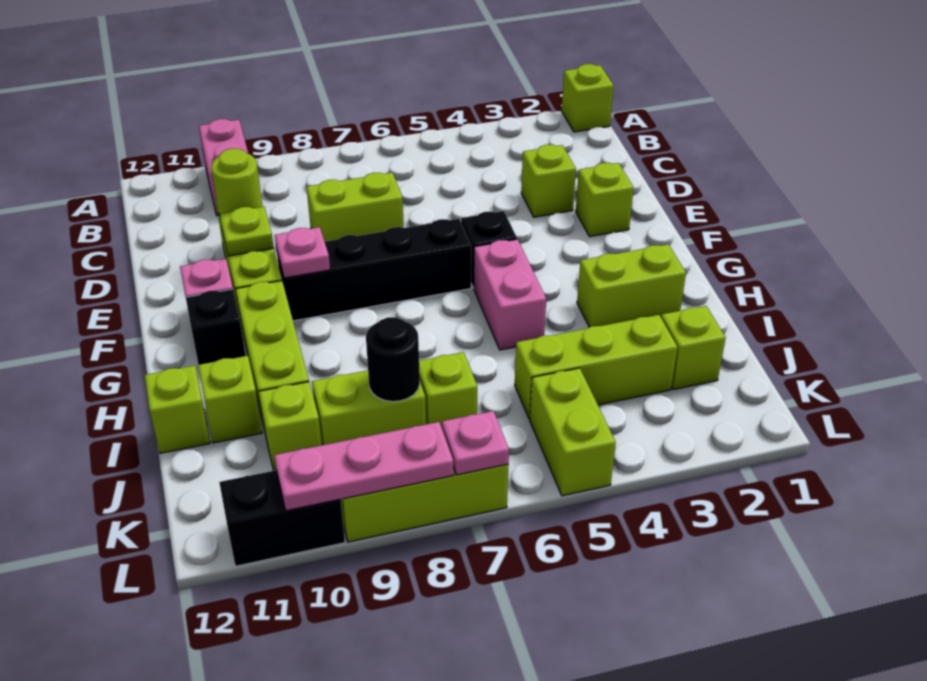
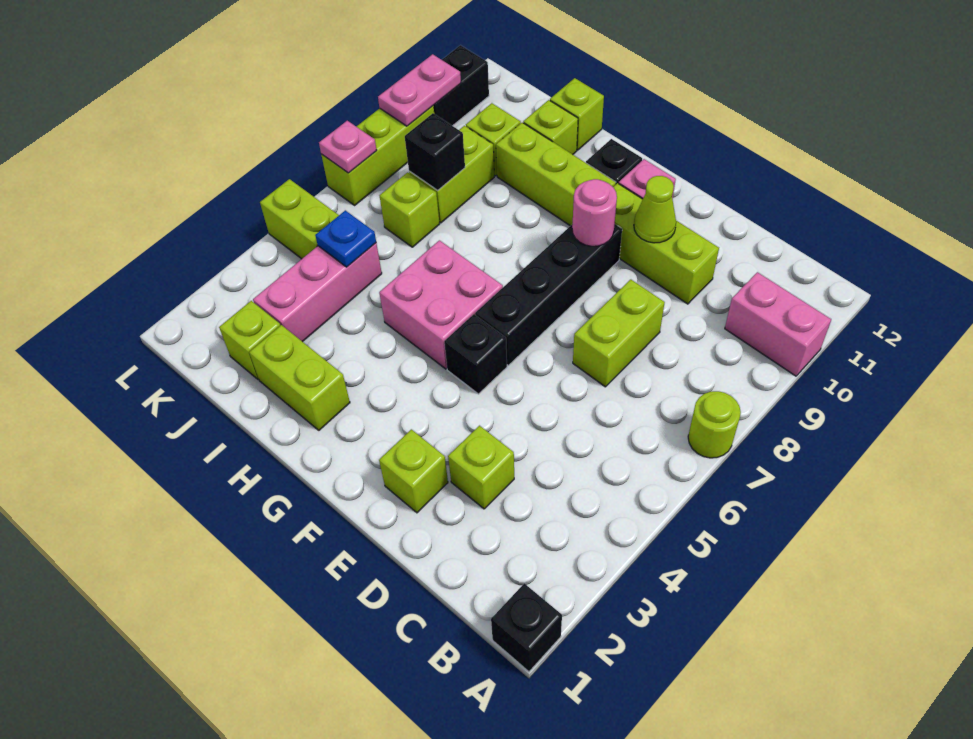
lime brick A1 level 1 -> black brick A1 level 1
lime round brick D10 level 2 -> lime round brick A7 level 1
lime plate E10 level 2 -> lime cone E10 level 2
pink plate F9 level 2 -> pink round brick F9 level 2
pink brick G5:H5 level 1 -> pink brick G5:H6 level 1
lime brick H2:H3 level 1 -> lime brick H2:I2 level 1
lime brick J3:J5 level 1 -> pink brick J3:J5 level 1
none -> blue plate J5 level 2
black round brick J8 level 2 -> black brick J8 level 2
pink plate L8:L10 level 2 -> pink plate L9:L10 level 2

